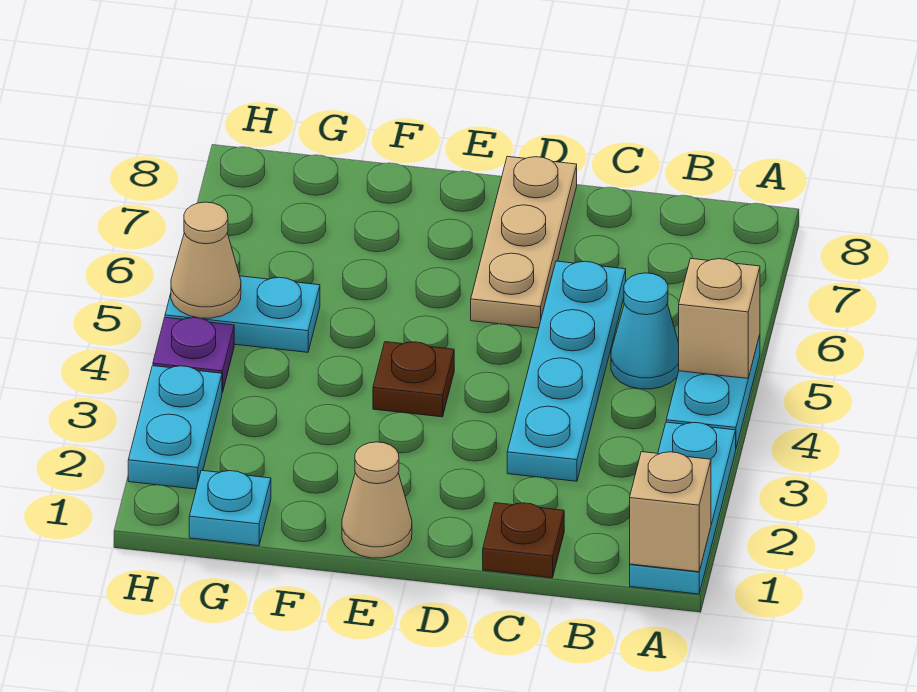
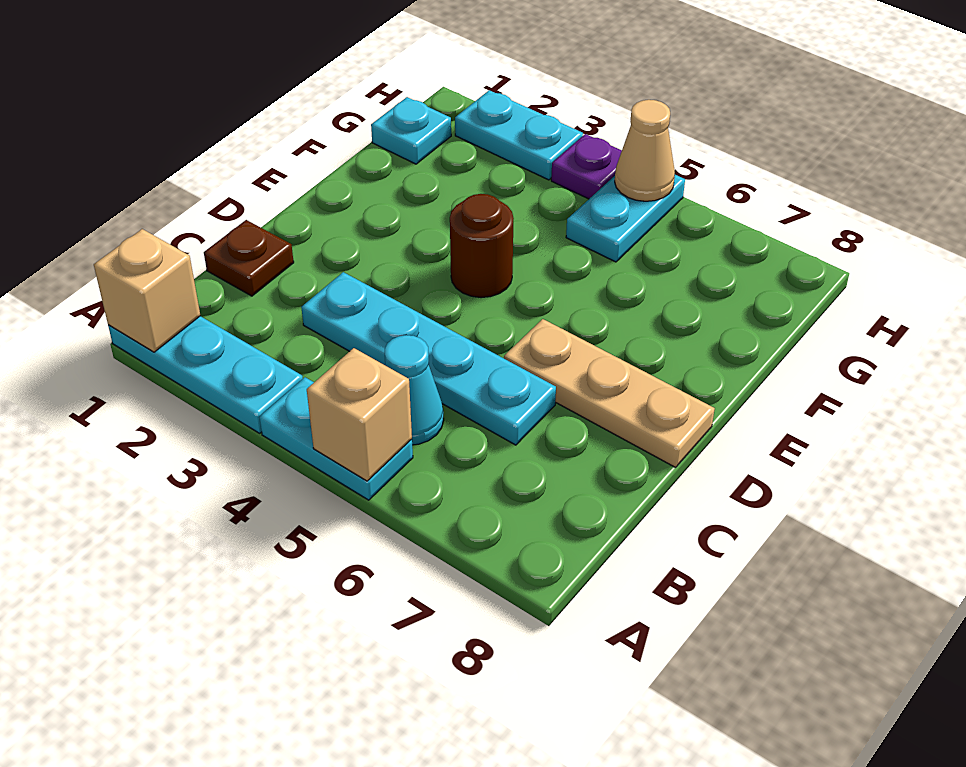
tan cone E1 level 1 -> none
brown plate E4 level 1 -> brown round brick E4 level 1

